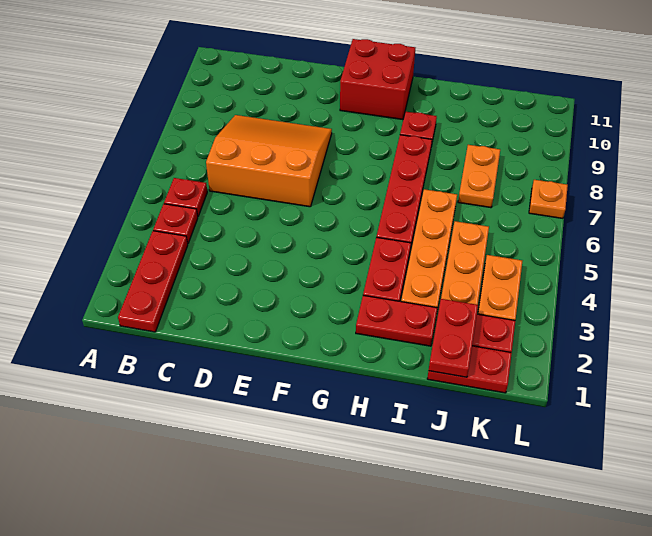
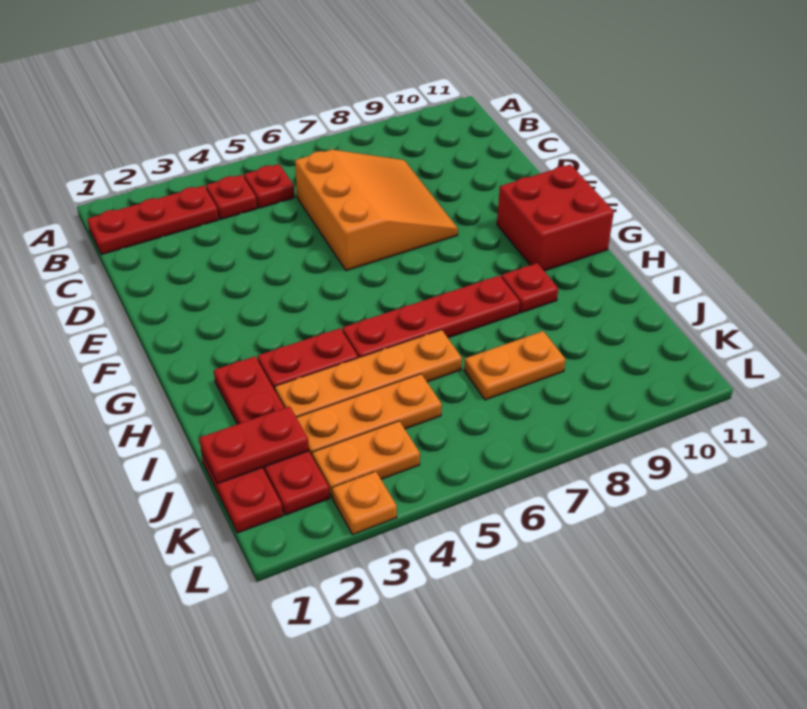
orange plate L7 level 1 -> orange plate L3 level 1

